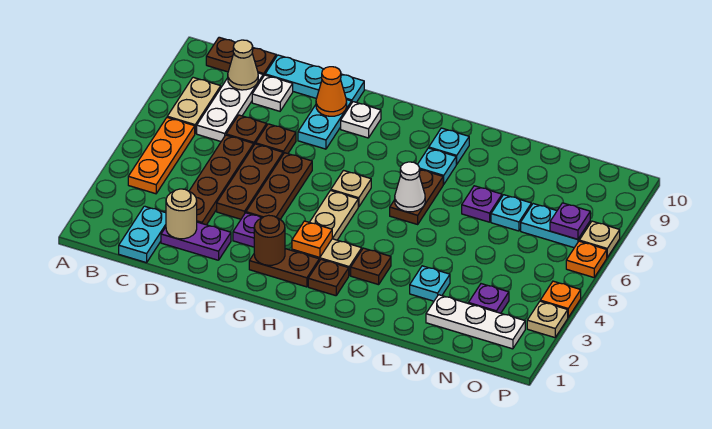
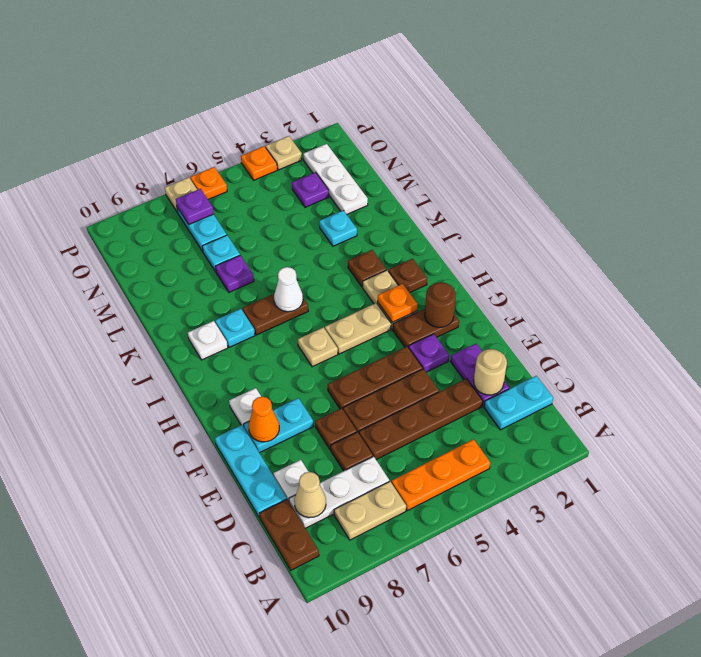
brown plate G2:H2 level 1 -> brown plate G2:G3 level 1
cyan plate J9 level 1 -> white plate J9 level 1

